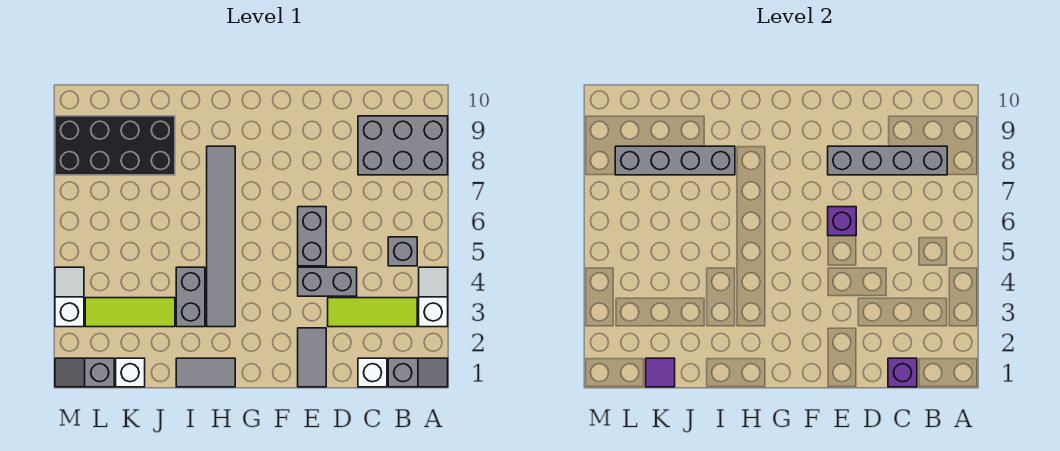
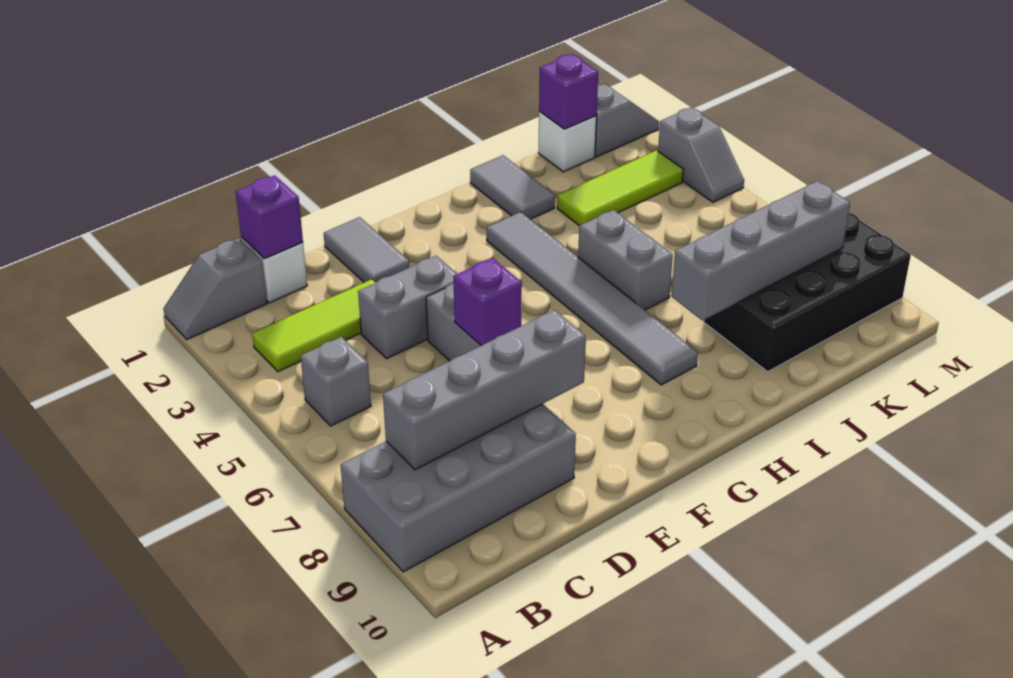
white slope A3:A4 level 1 top 3 -> none
grey brick A8:C9 level 1 -> grey brick A8:D9 level 1
grey tile H1:I1 level 1 -> grey tile I1:I2 level 1
grey brick I3:I4 level 1 -> grey brick I5:I6 level 1
purple tile K1 level 2 -> purple brick K1 level 2
white slope M3:M4 level 1 top 3 -> grey slope M3:M4 level 1 top 3

